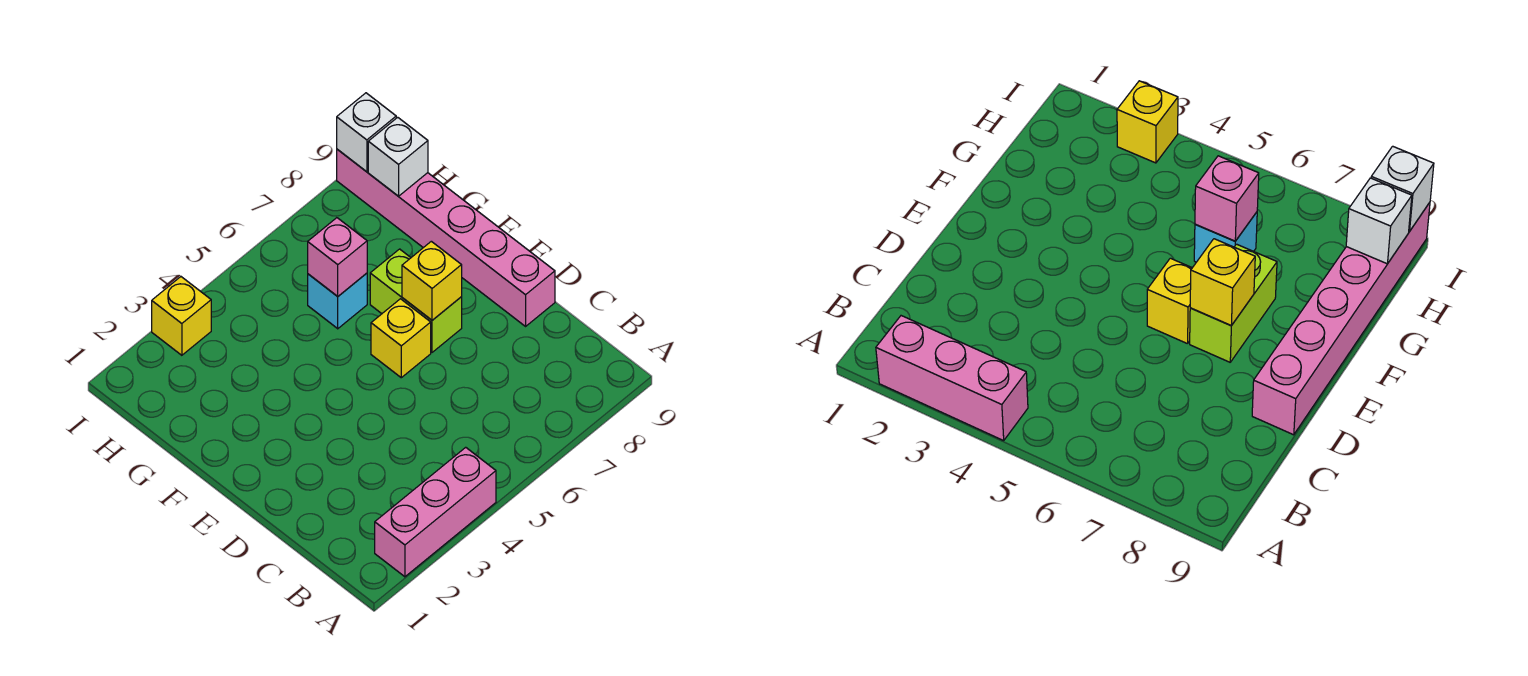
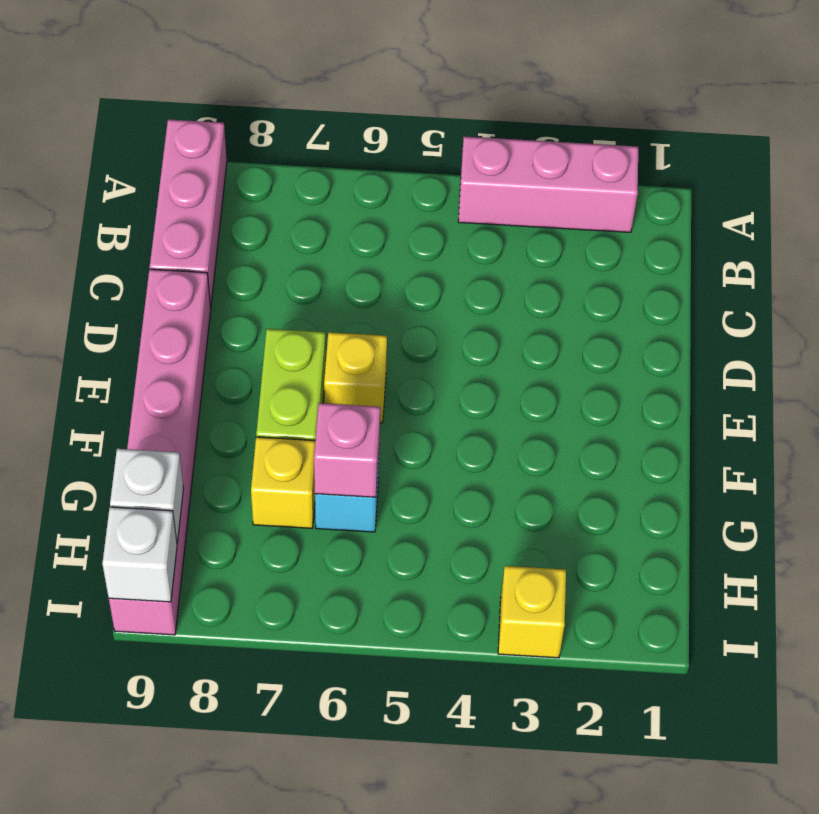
none -> pink brick A9:C9 level 1
yellow brick E7 level 2 -> yellow brick G7 level 1

